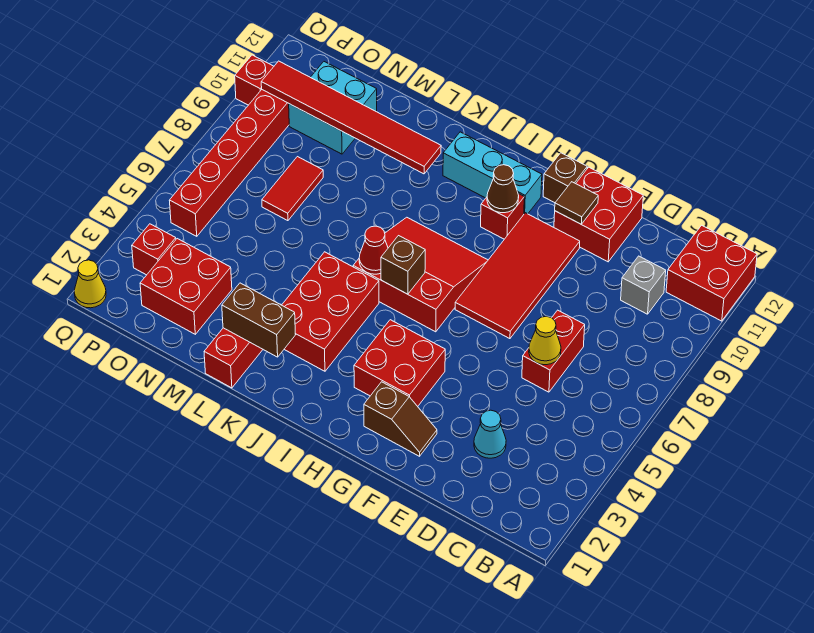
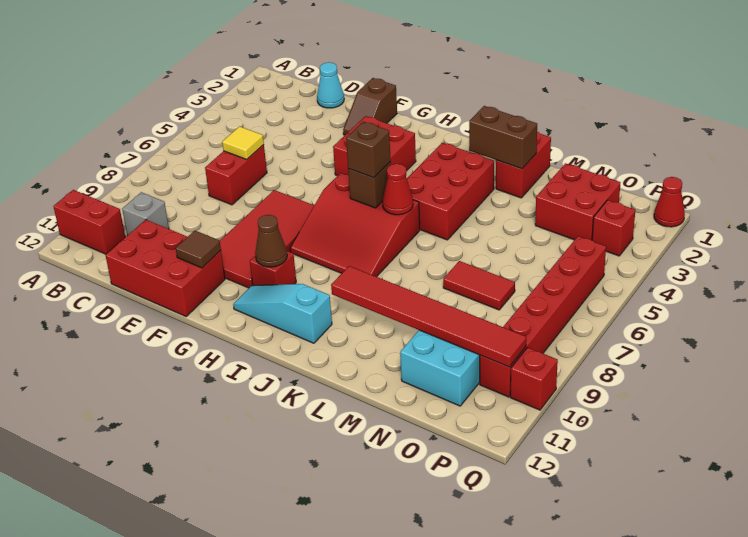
red brick A11:B12 level 1 -> red brick A11:B11 level 1
cyan cone D3 level 1 -> cyan cone D1 level 1
yellow cone D6 level 2 -> yellow tile D6 level 2
red brick E11:F12 level 1 -> red brick D11:F12 level 1
brown slope F2:G2 level 1 top G -> brown slope F1:F2 level 1 top 1
brown brick G12 level 1 -> brown brick I6 level 3
cyan brick H11:J11 level 1 -> cyan slope H11:J11 level 1 top J
red tile N7:N8 level 1 -> red tile M7:N7 level 1
yellow cone Q1 level 1 -> red cone Q1 level 1

